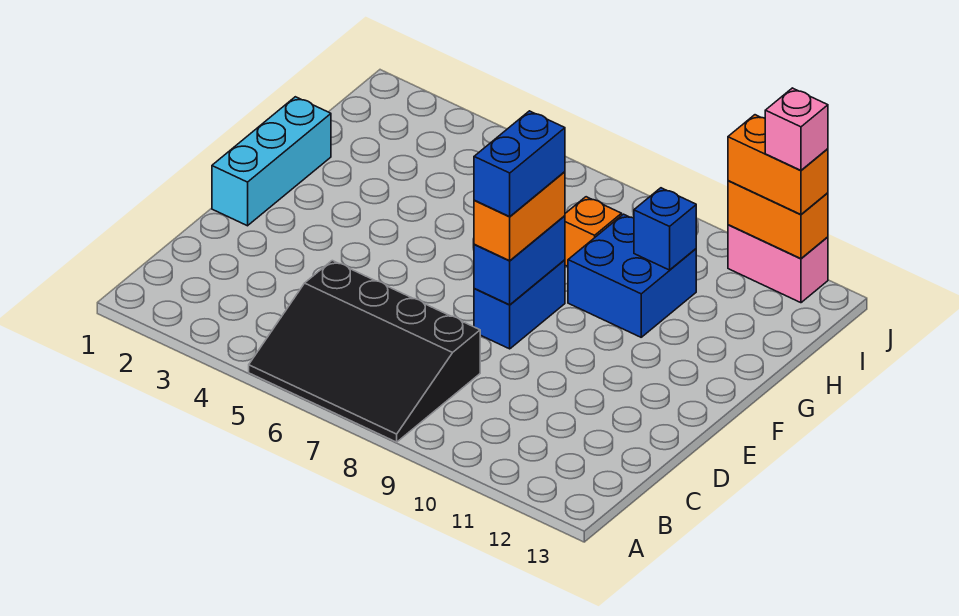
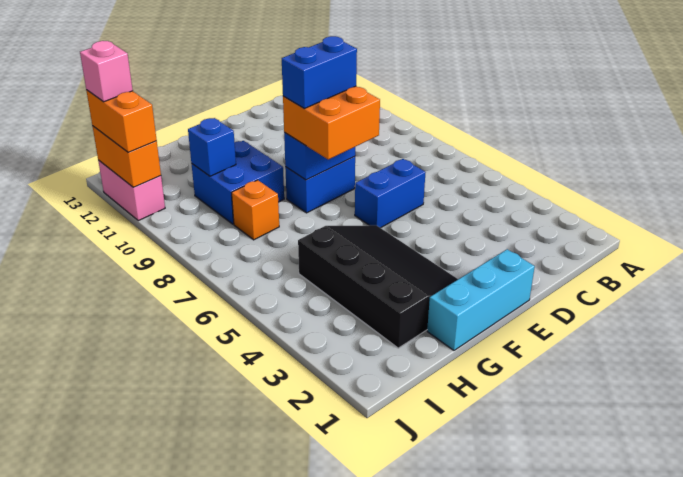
black slope A5:C8 level 1 top C -> black slope F2:H5 level 1 top H
none -> blue brick D6:E6 level 1
orange brick E8:F8 level 3 -> orange brick E7:F8 level 3

